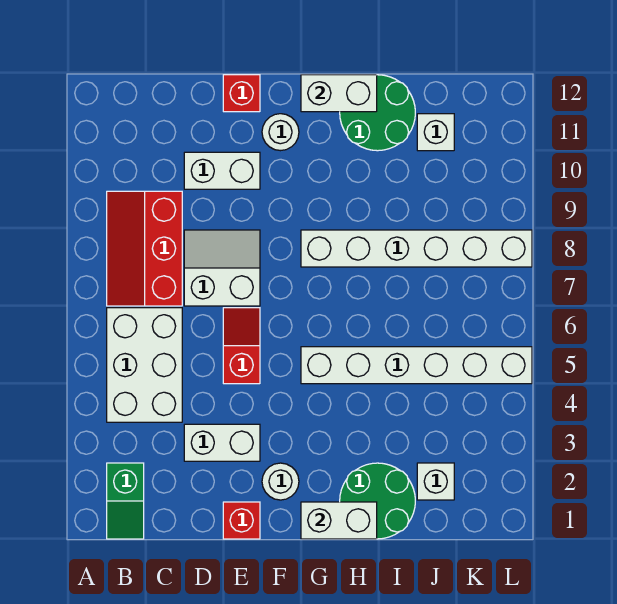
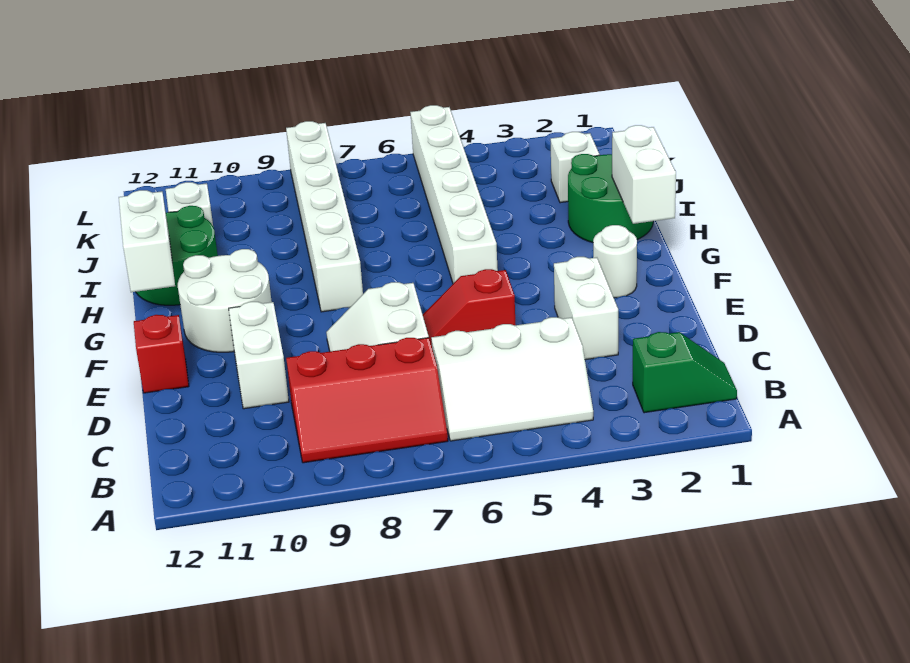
white brick B4:C6 level 1 -> white slope B4:C6 level 1 top C
red brick E1 level 1 -> none
white round brick F11 level 1 -> white round brick F10:G11 level 1

